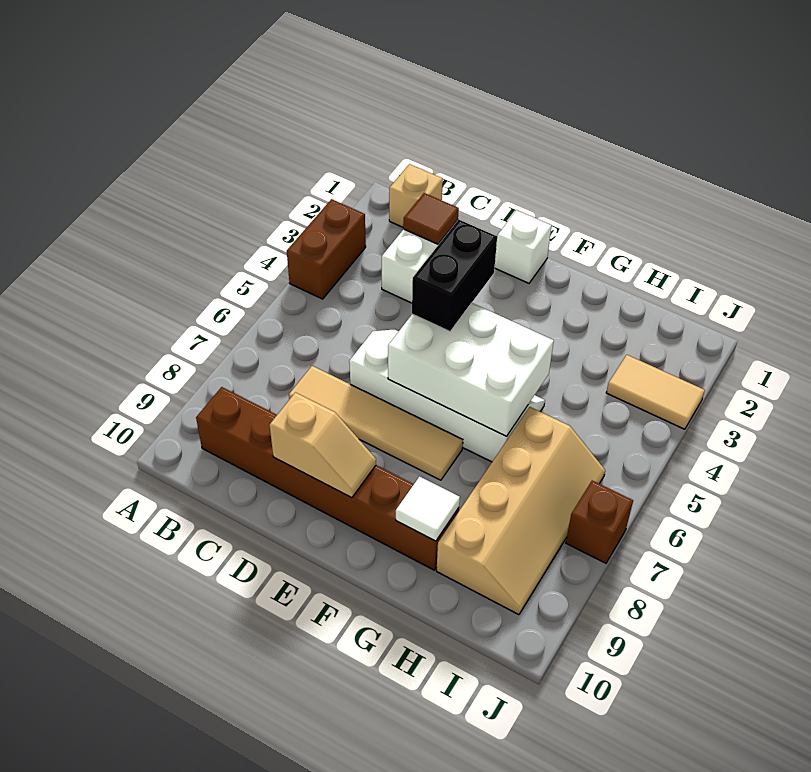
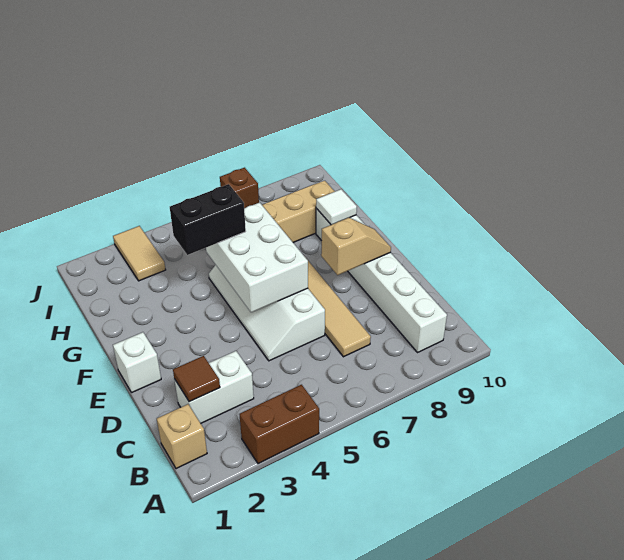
brown brick B9:G9 level 1 -> white brick B9:G9 level 1
tan slope D9:E9 level 2 top D -> tan slope E8:E9 level 2 top 8
black brick E4:E5 level 3 -> black brick G4:G5 level 3

